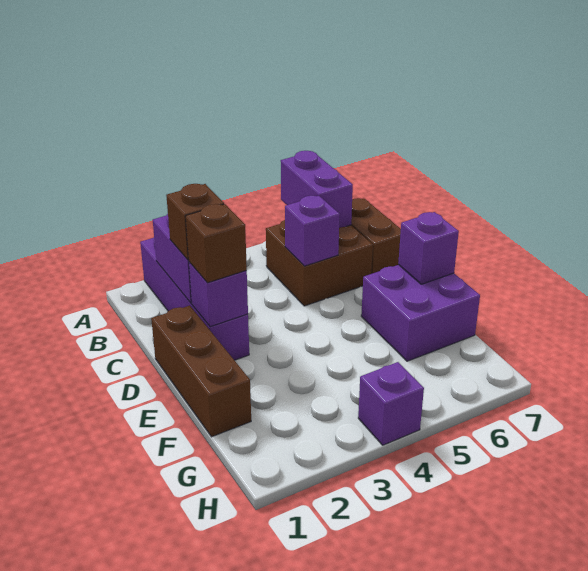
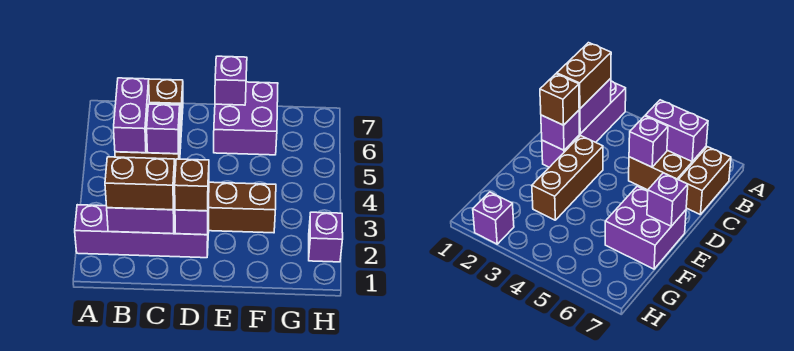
purple brick A6:B6 level 2 -> purple brick B5:B6 level 2
brown brick C2 level 3 -> brown brick B2:C2 level 3
brown brick D1:F1 level 1 -> brown brick D3:F3 level 1
purple brick H4 level 1 -> purple brick H2 level 1

